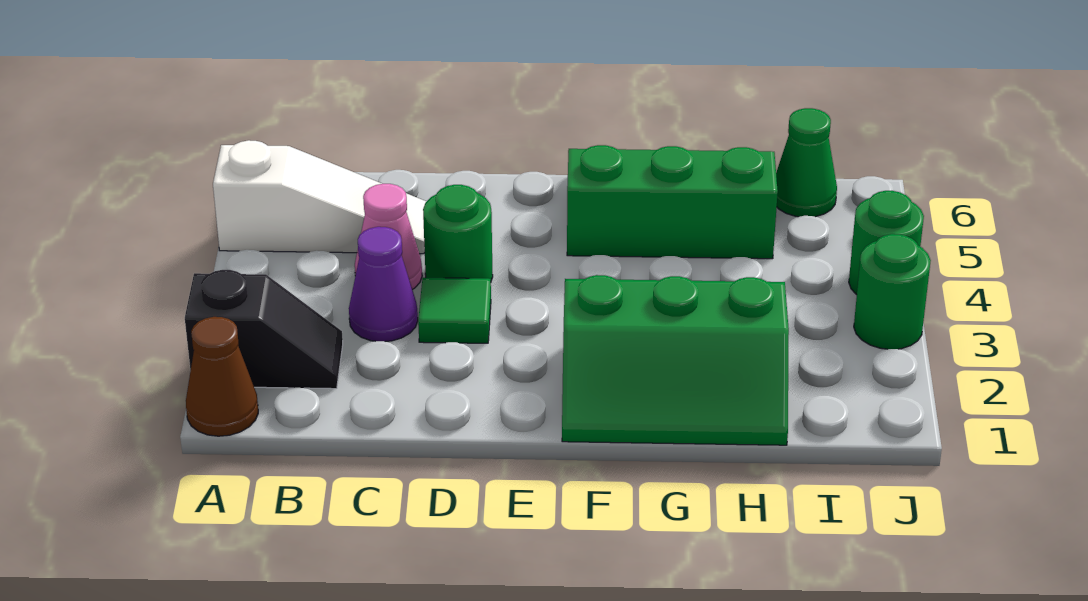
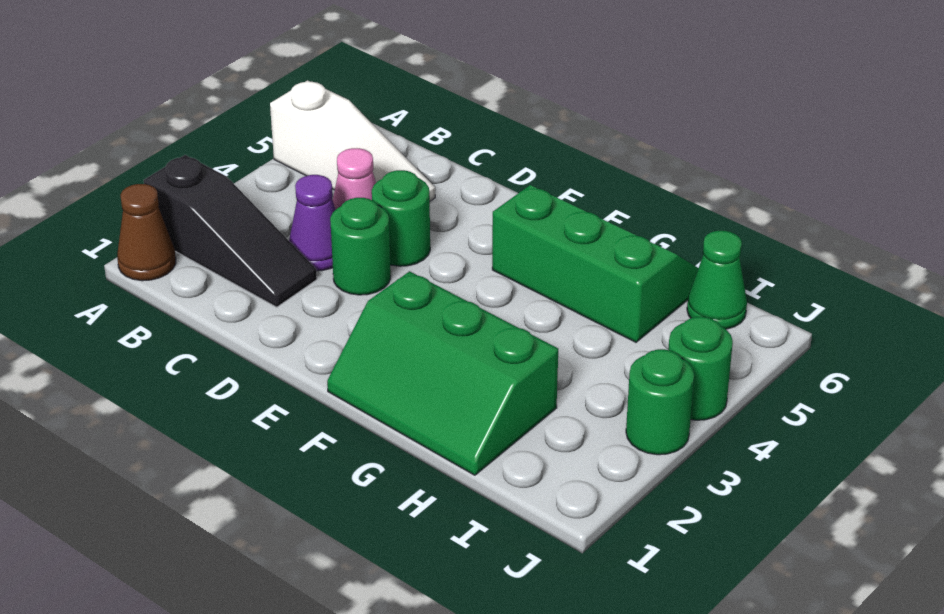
black slope A2:B2 level 1 top A -> black slope A2:C2 level 1 top A
green tile D3 level 1 -> green round brick D3 level 1

